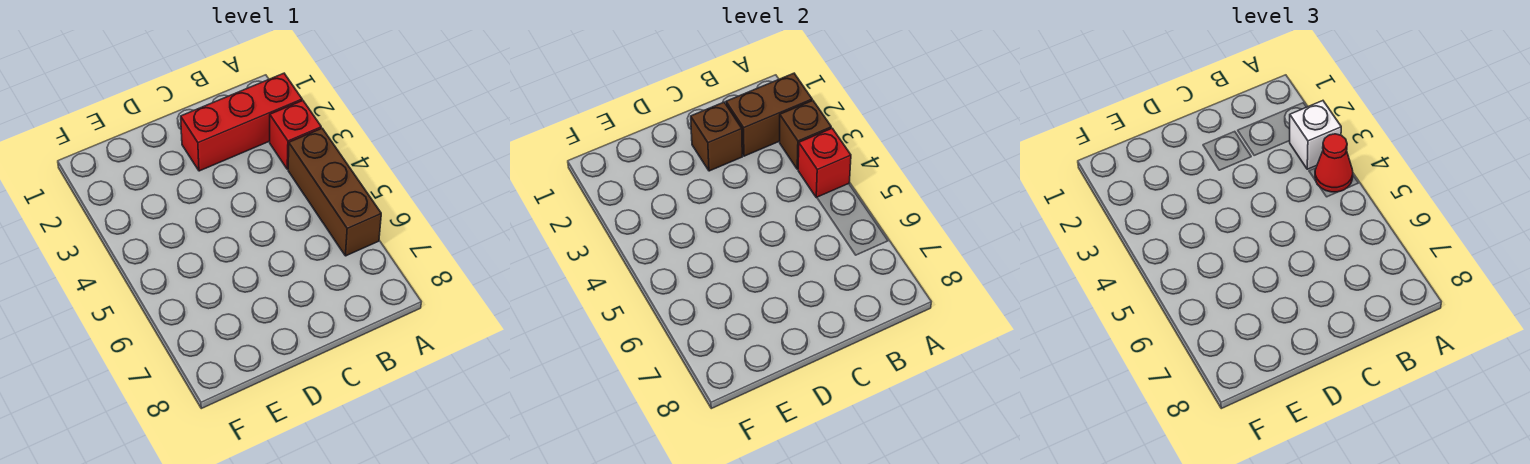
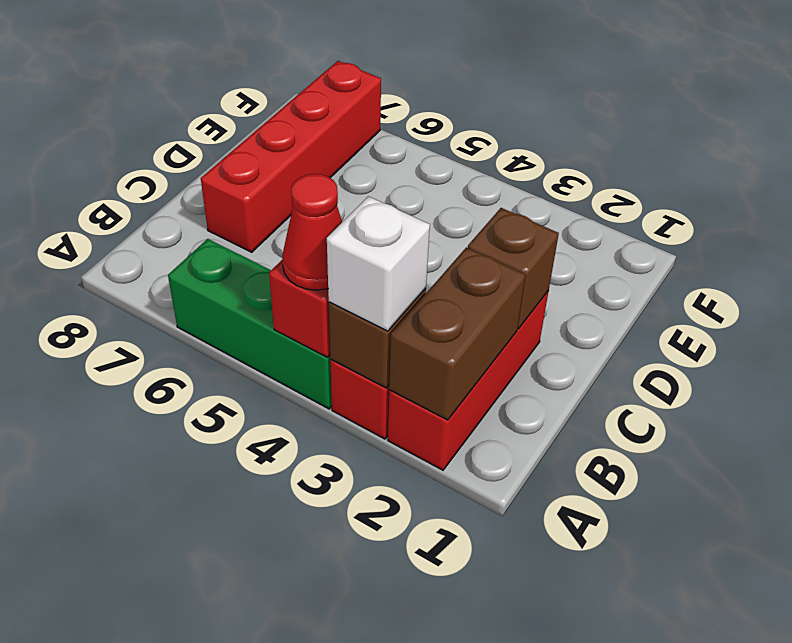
brown brick A4:A6 level 1 -> green brick A4:A6 level 1
none -> red brick C7:F7 level 1

